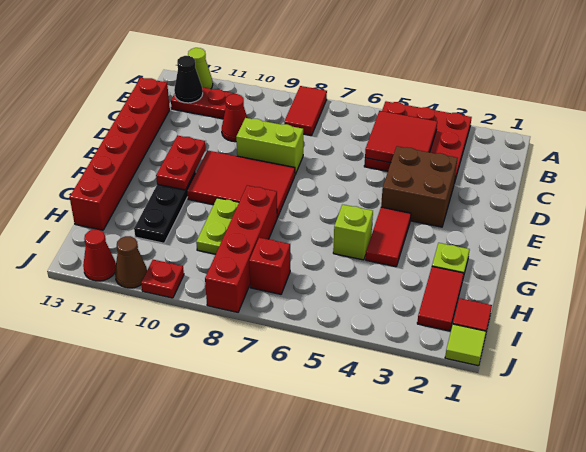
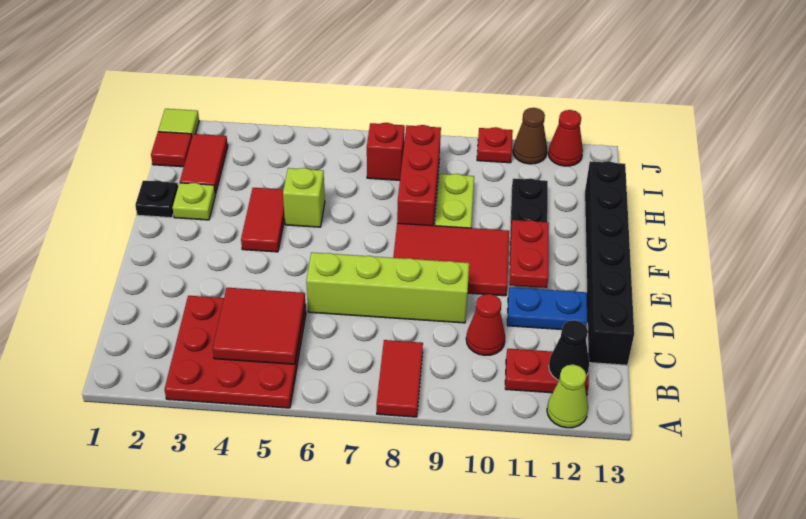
red brick C13:H13 level 1 -> black brick C13:H13 level 1
brown brick D3:E4 level 1 -> none
lime brick D8:D9 level 1 -> lime brick D6:D9 level 1
none -> blue plate D11:D12 level 1
none -> black plate G1 level 1
red brick G8:J8 level 1 -> red brick G8:I8 level 1

